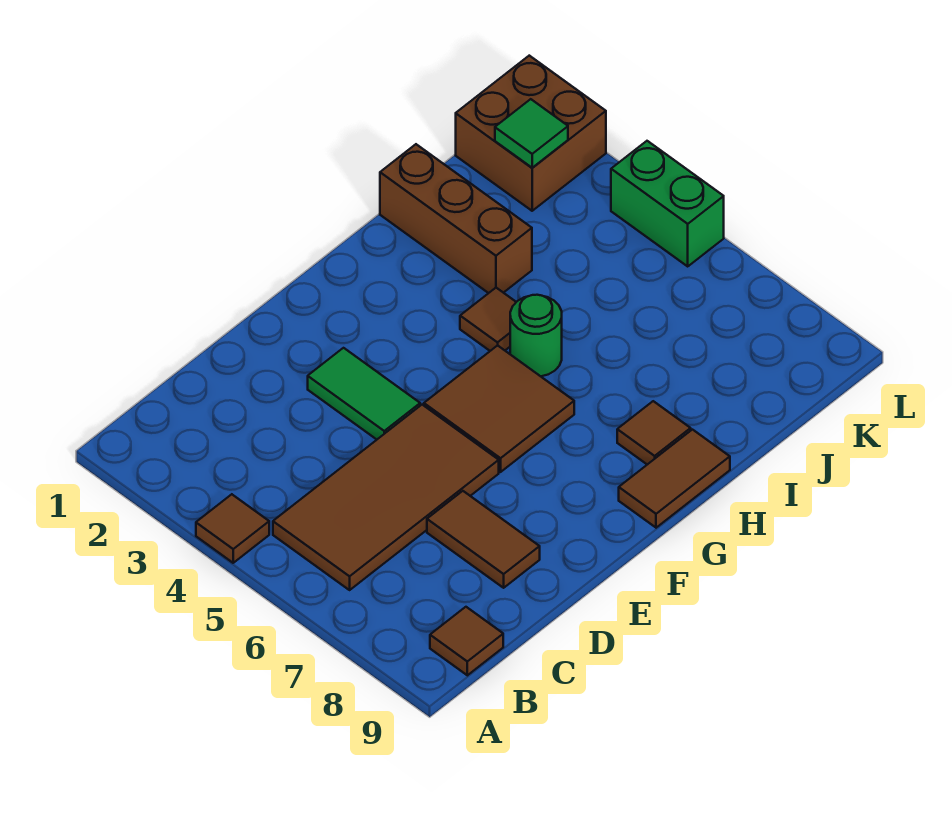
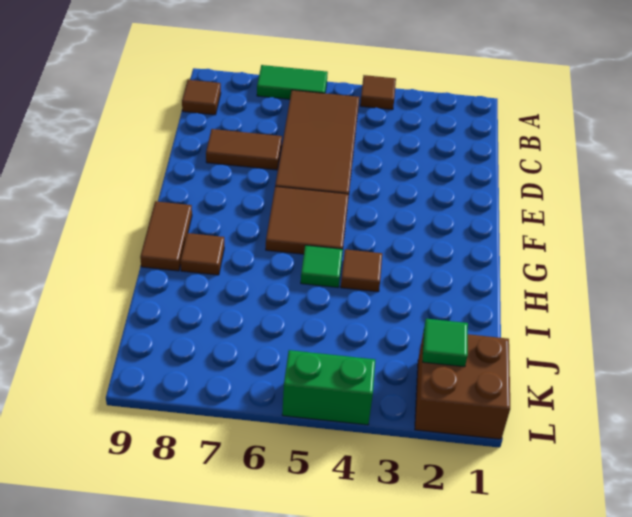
green tile E3:E4 level 1 -> green tile A6:A7 level 1
green round brick H5 level 1 -> green tile H5 level 1
brown brick I1:I3 level 1 -> none

